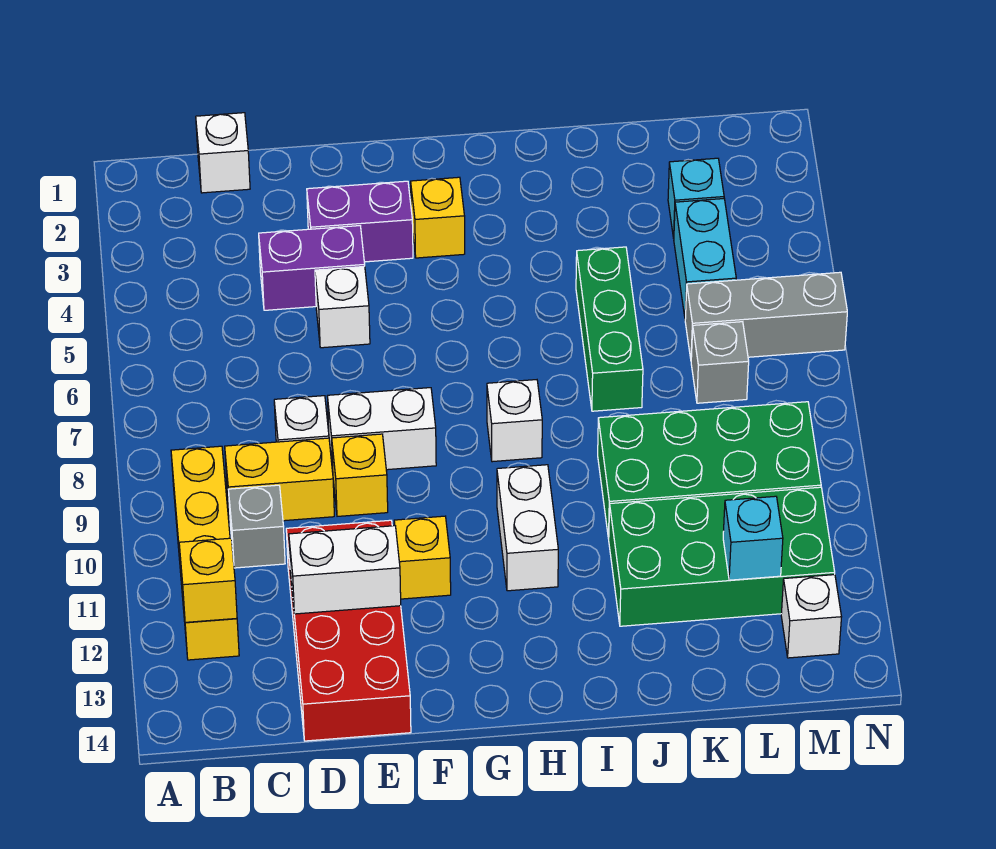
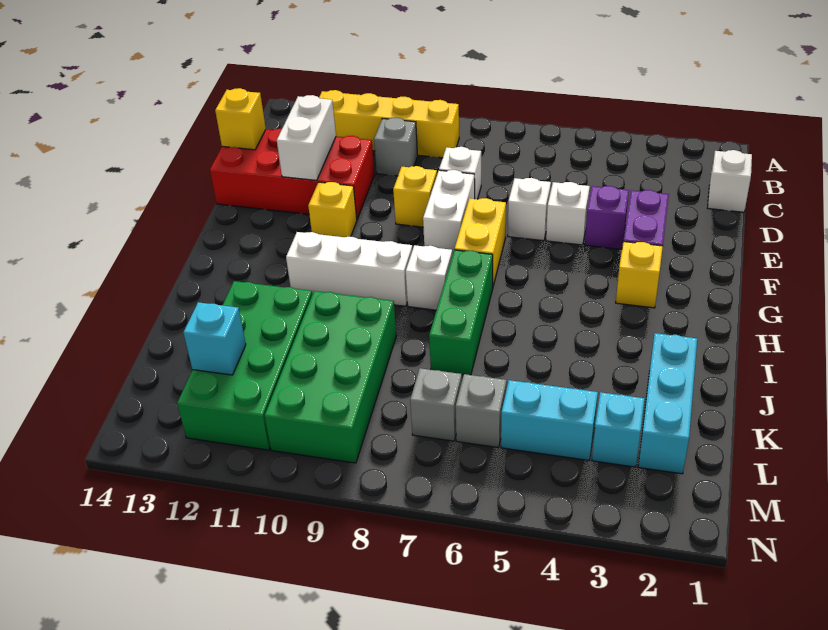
yellow brick B12 level 2 -> yellow brick D14 level 2
yellow brick C9:D9 level 1 -> yellow brick F7:G7 level 1
purple brick D4:E4 level 1 -> purple brick E4 level 1
white brick H10:H11 level 1 -> white brick H9:H11 level 1
none -> cyan brick J2:L2 level 1
green brick J5:J7 level 1 -> green brick H7:J7 level 1
grey brick L6:N6 level 1 -> grey brick L6 level 1
white brick M13 level 1 -> white brick E6 level 1

